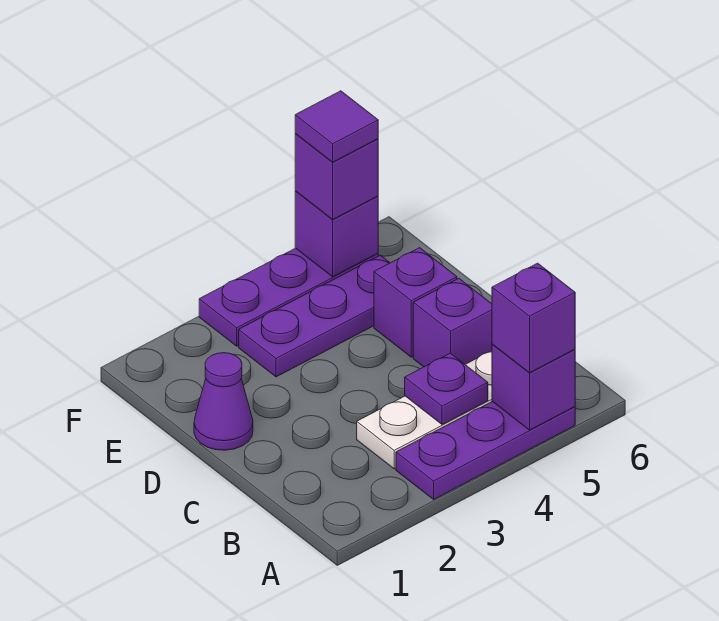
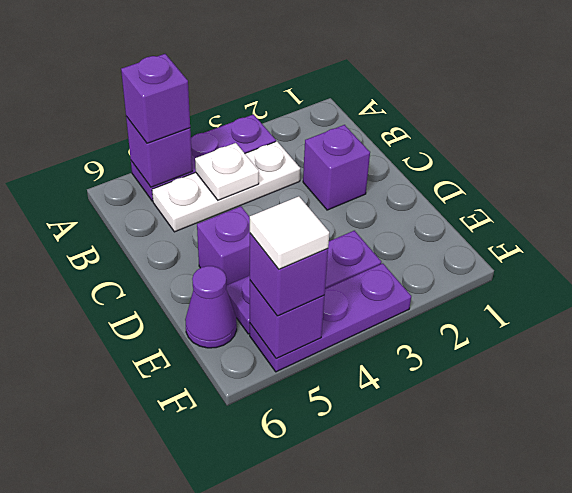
purple plate B4 level 2 -> white plate B4 level 2
purple brick C5 level 1 -> purple brick C2 level 1
purple cone D1 level 1 -> purple cone E6 level 1
purple tile F5 level 4 -> white tile F5 level 4

